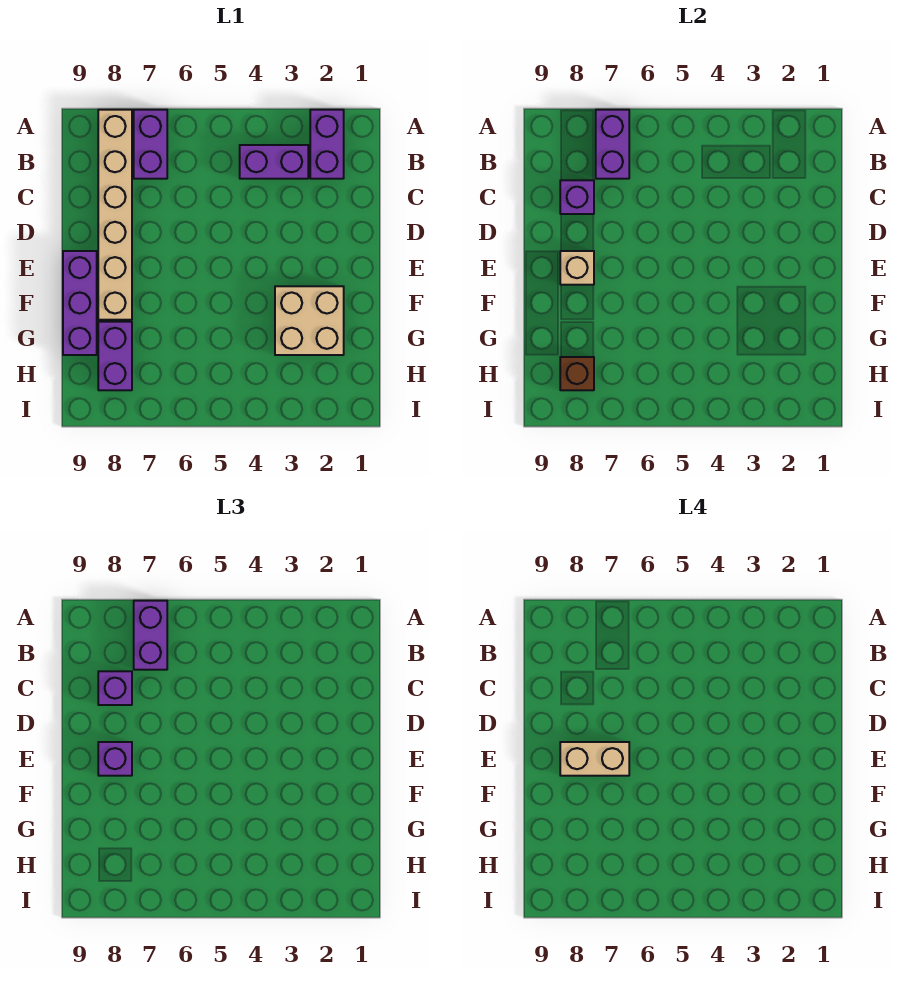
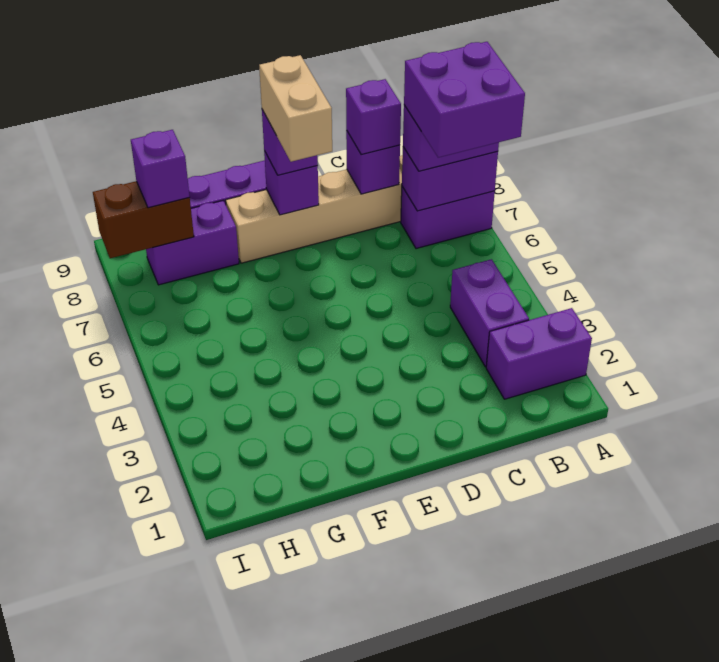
none -> purple brick A6:B7 level 4
tan brick E8 level 2 -> purple brick E8 level 2
tan brick F2:G3 level 1 -> none
brown brick H8 level 2 -> brown brick H8:I8 level 2
none -> purple brick H8 level 3

